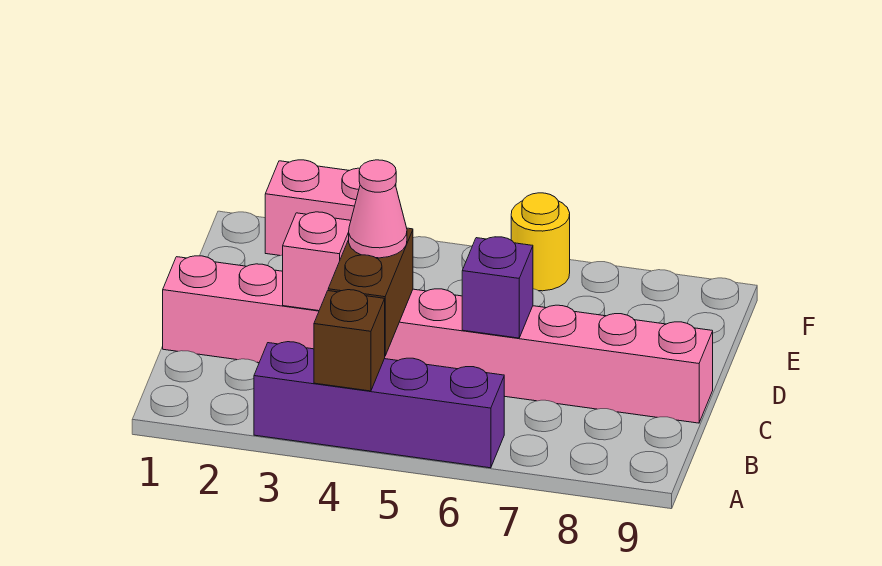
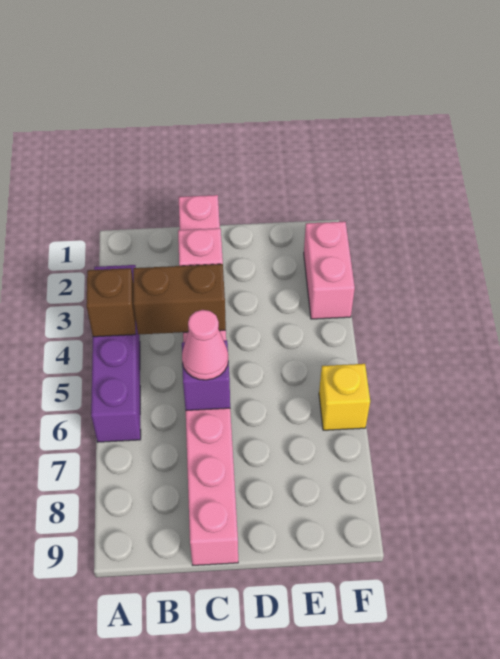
pink cone C4 level 3 -> pink cone C6 level 3
yellow round brick F6 level 1 -> yellow brick F6 level 1

